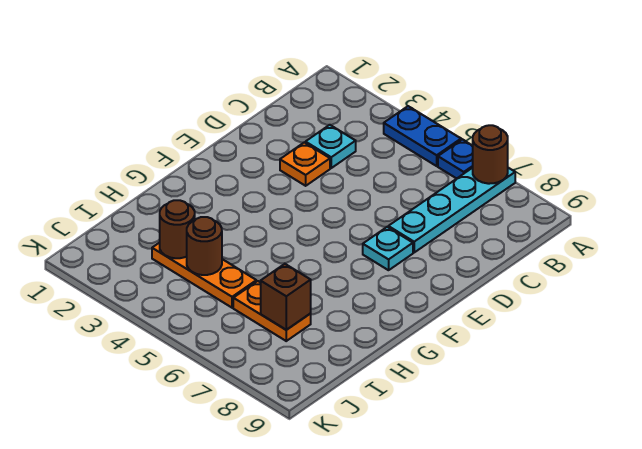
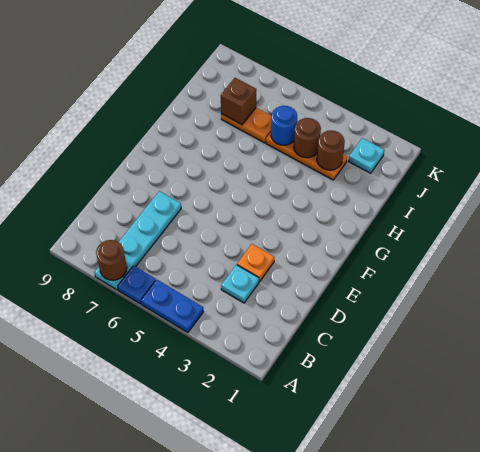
cyan plate E7 level 1 -> cyan plate J2 level 1
none -> blue round brick I5 level 2

